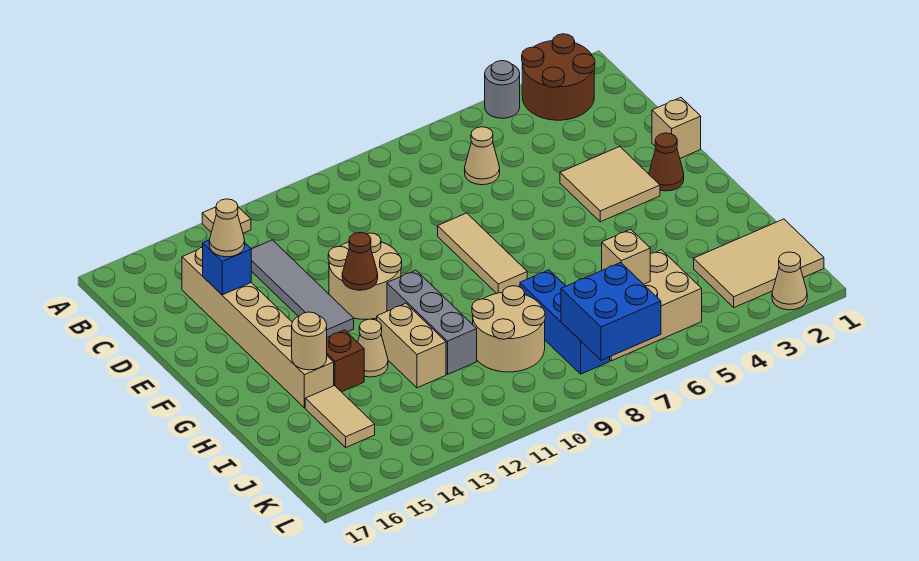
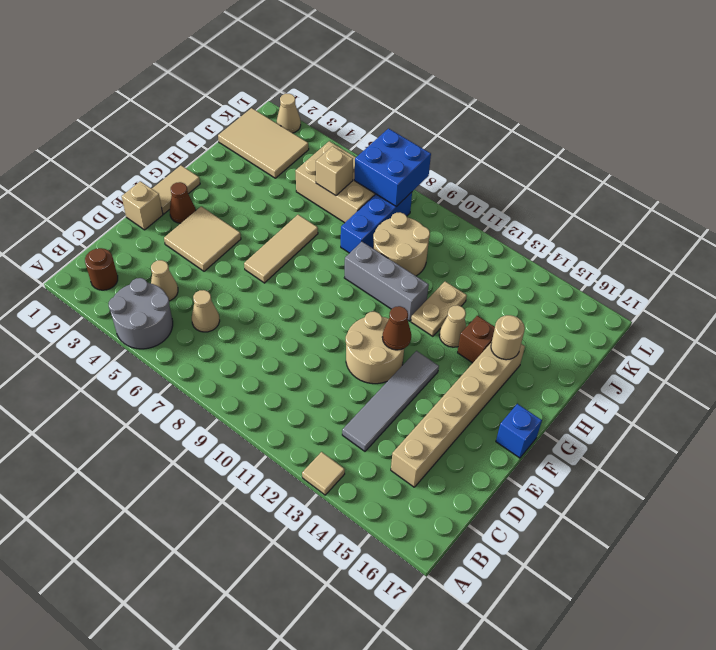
brown round brick A2:B3 level 1 -> brown round brick B2 level 1
grey round brick A4 level 1 -> grey round brick A4:B5 level 1
blue brick D15 level 2 -> blue brick F17 level 1
tan cone D15 level 3 -> tan cone C4 level 1
tan tile E8:G8 level 1 -> tan tile F6:H6 level 1
grey brick G11:I11 level 1 -> grey brick H9:H11 level 1
tan brick H12:I12 level 1 -> tan plate H12:I12 level 1
tan tile I15:J15 level 1 -> tan tile F1:G1 level 1

